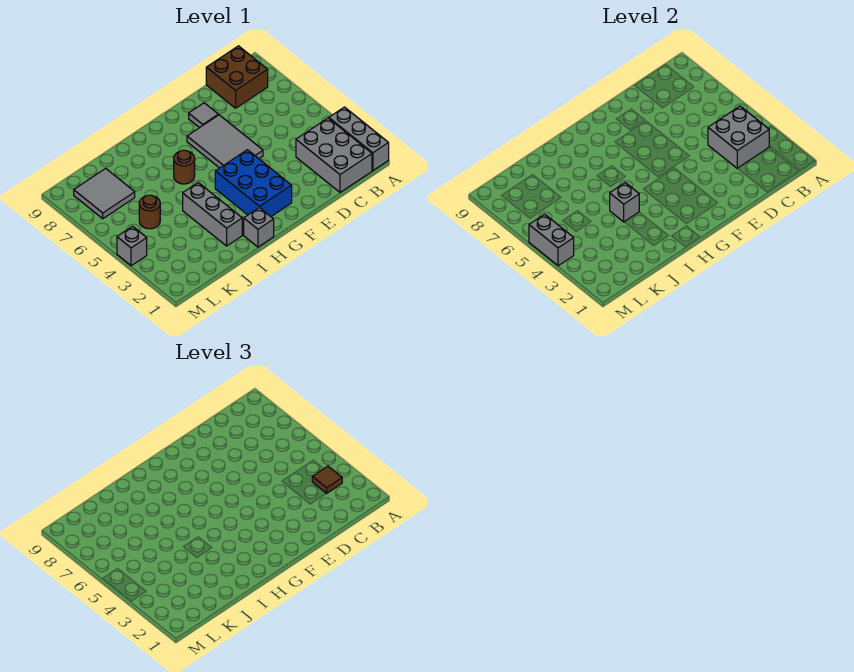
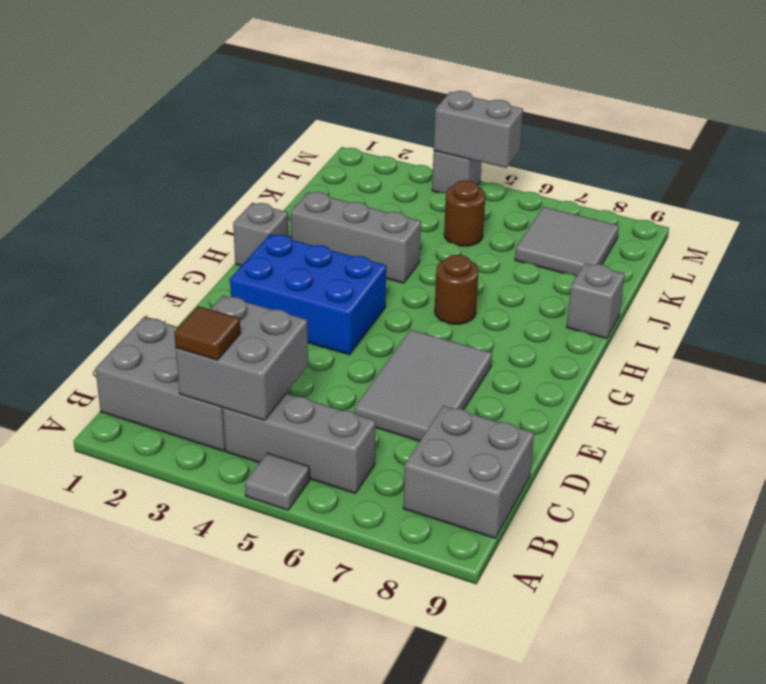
grey brick A1:A3 level 1 -> grey brick B4:B6 level 1
brown brick B8:C9 level 1 -> grey brick B8:C9 level 1
grey tile E5:F7 level 1 -> grey tile D6:F7 level 1
grey tile E8 level 1 -> grey tile A5 level 1
grey brick I4 level 2 -> grey brick I9 level 1

